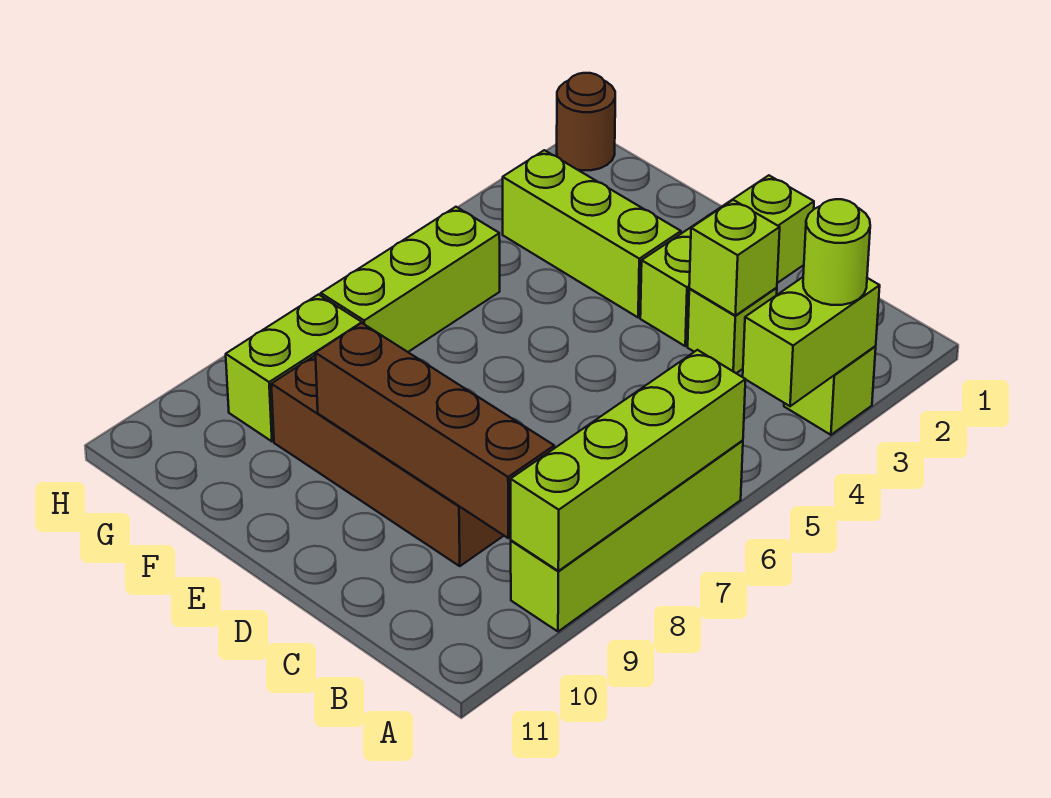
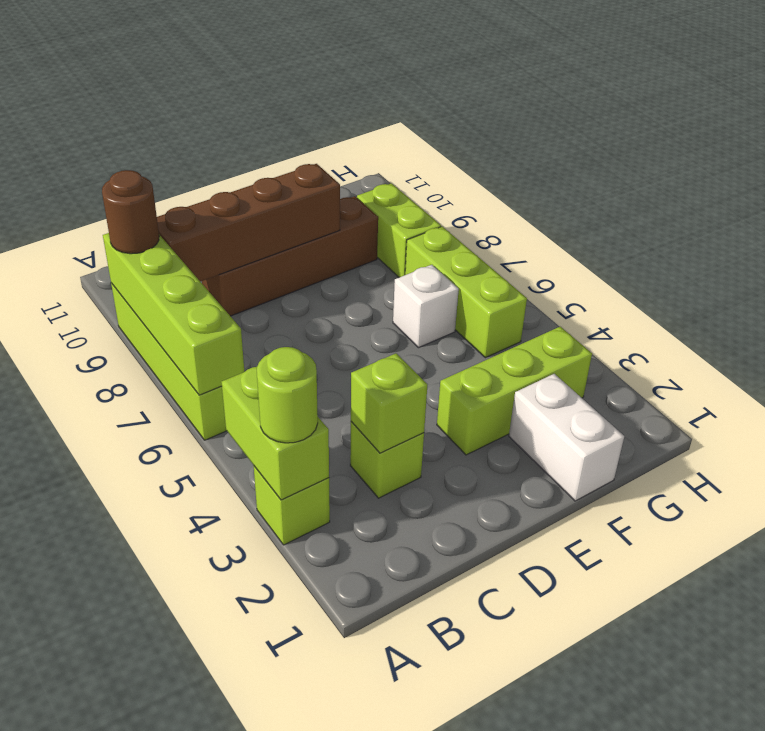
lime brick D1:D3 level 1 -> none
none -> white brick F1:F2 level 1
none -> white brick F6 level 1
brown round brick H1 level 1 -> brown round brick A9 level 3

